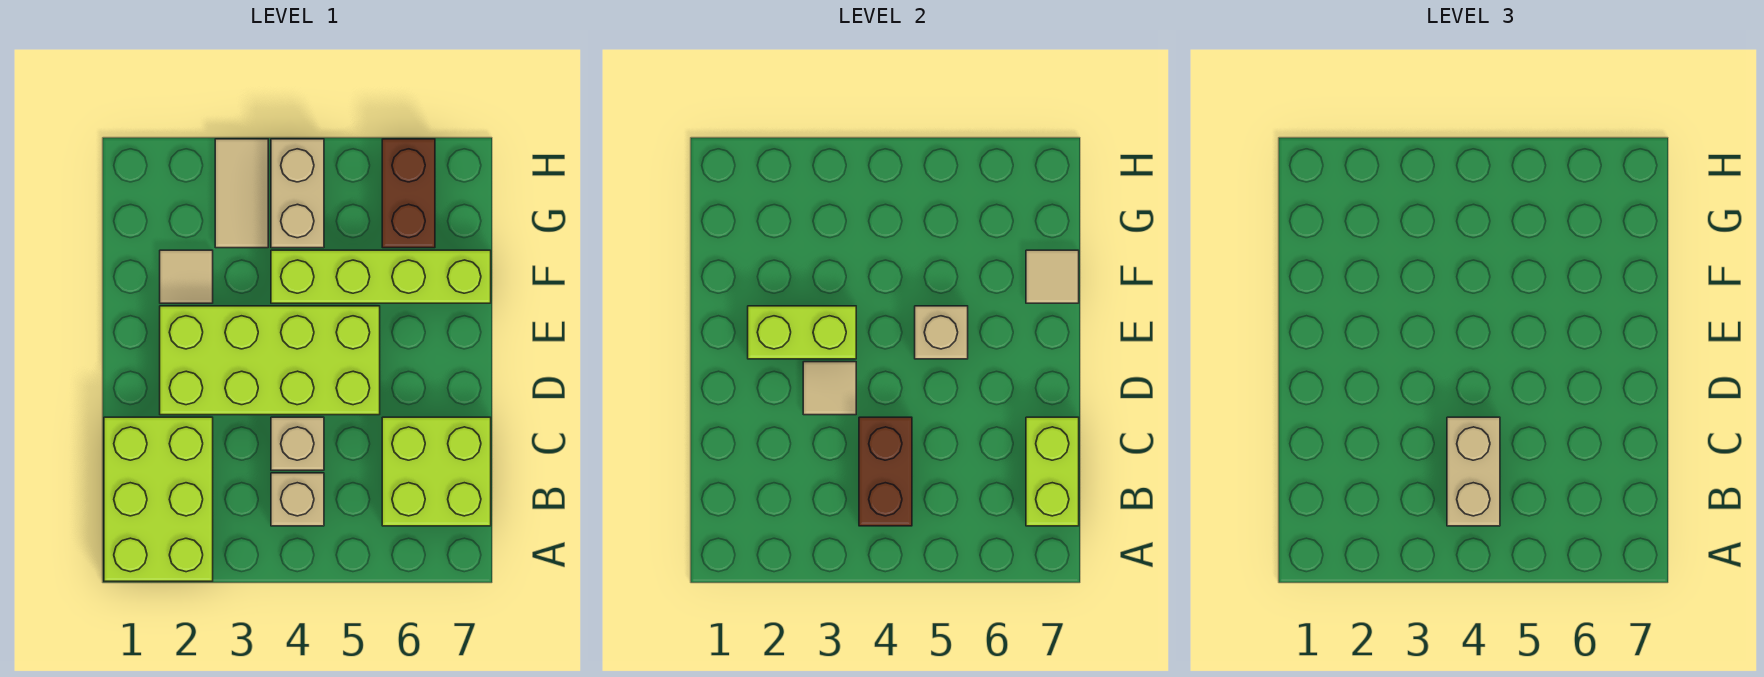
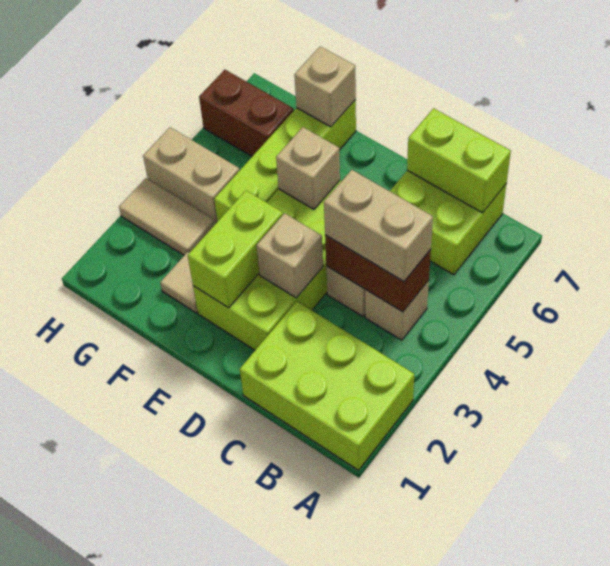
tan tile D3 level 2 -> tan brick D3 level 2
tan tile F7 level 2 -> tan brick F7 level 2

